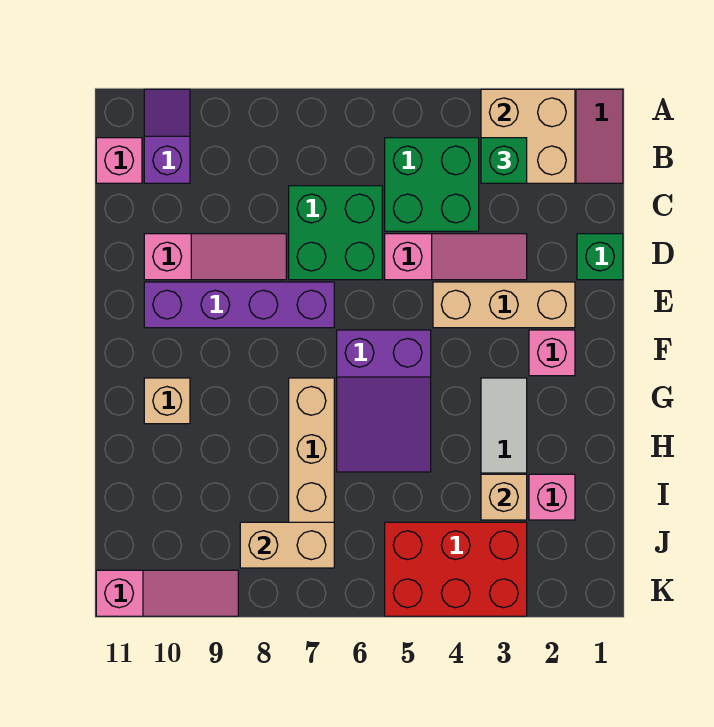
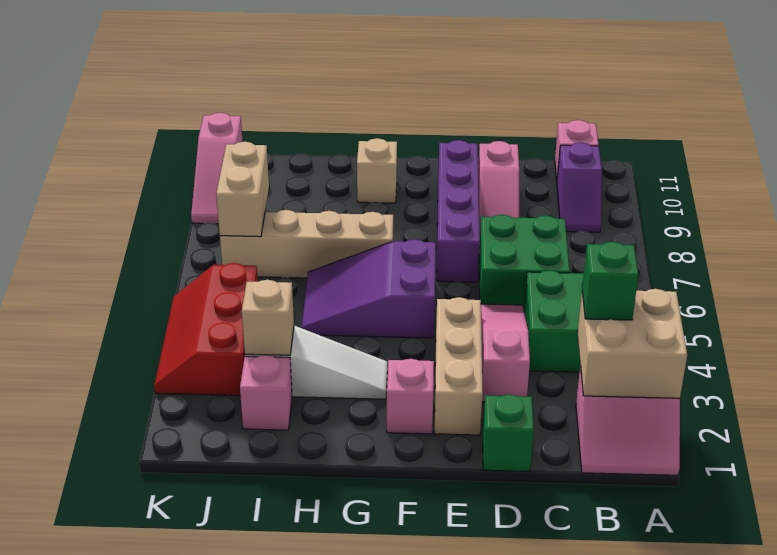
purple slope A10:B10 level 1 top B -> purple slope B9:B10 level 1 top 10
pink slope D3:D5 level 1 top 5 -> pink slope D3:D5 level 1 top 3
red brick J3:K5 level 1 -> red slope J3:K5 level 1 top J

